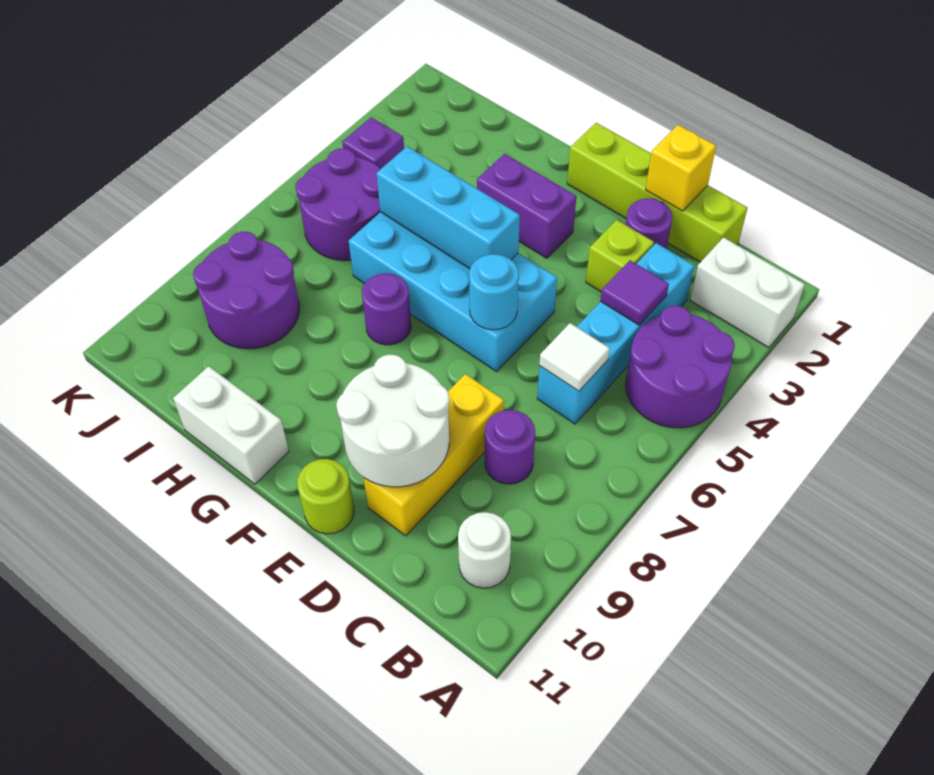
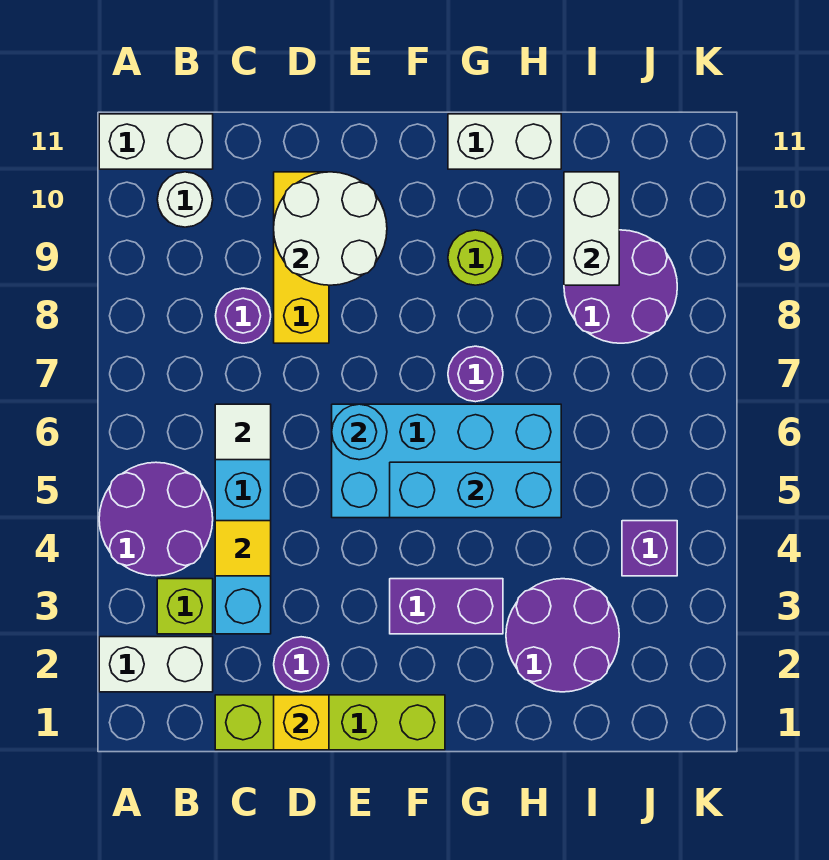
none -> white brick A11:B11 level 1
purple tile C4 level 2 -> yellow tile C4 level 2
lime brick D3 level 1 -> lime brick B3 level 1
lime round brick E11 level 1 -> lime round brick G9 level 1
purple round brick I5:J6 level 1 -> purple round brick H2:I3 level 1
none -> white brick I9:I10 level 2

